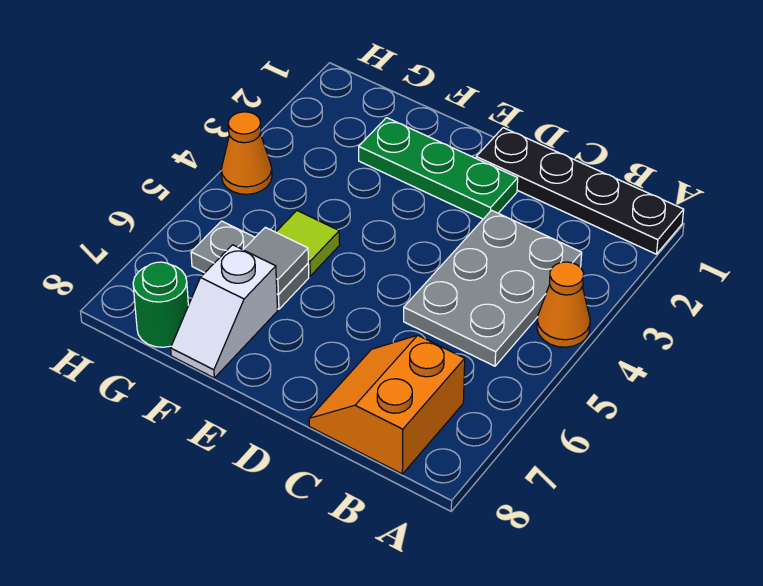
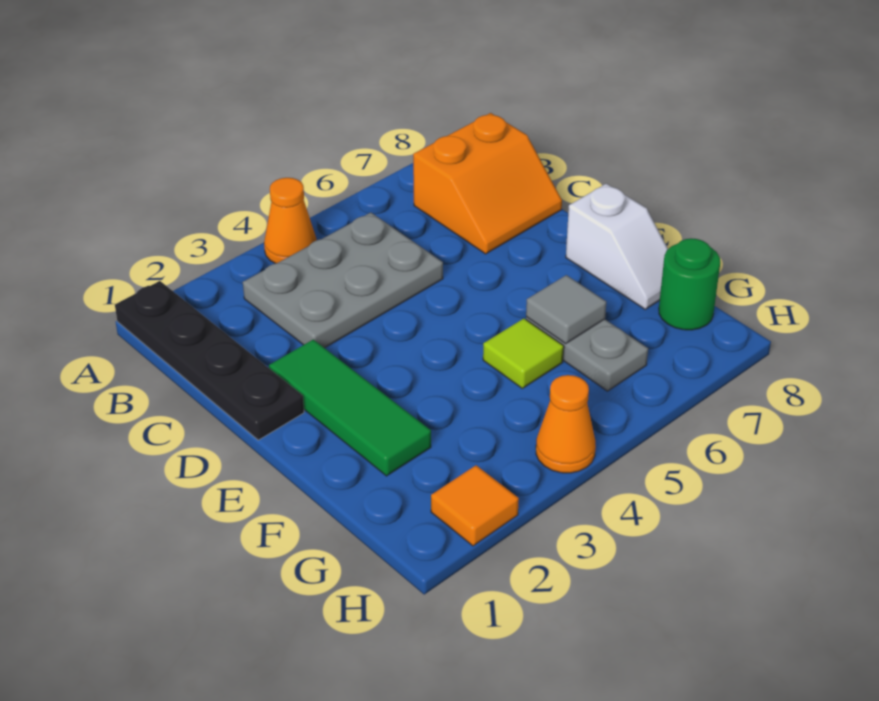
green plate D2:F2 level 1 -> green tile D2:F2 level 1
white slope F7:F8 level 1 top 7 -> white slope E8:F8 level 1 top E
none -> orange tile H2 level 1

